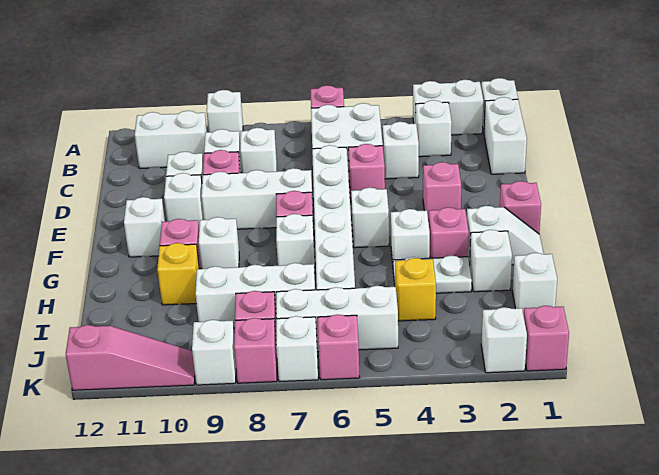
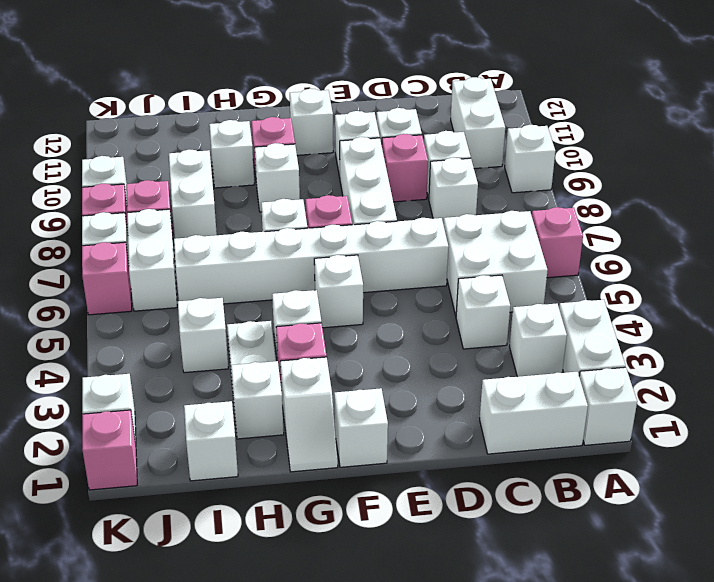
pink brick D5 level 1 -> none
pink brick E3 level 1 -> none
pink brick F1 level 1 -> white brick F1 level 1
yellow brick H10 level 1 -> white brick H10 level 1
yellow brick I4 level 1 -> white brick I4 level 1
white brick I7:I9 level 1 -> white brick I8:I9 level 1
white brick J5:J7 level 1 -> white brick J6:J7 level 1
pink slope K10:K12 level 1 top 12 -> none

